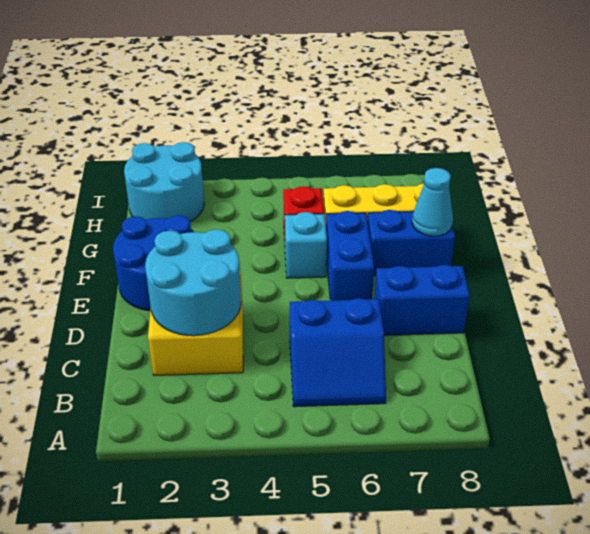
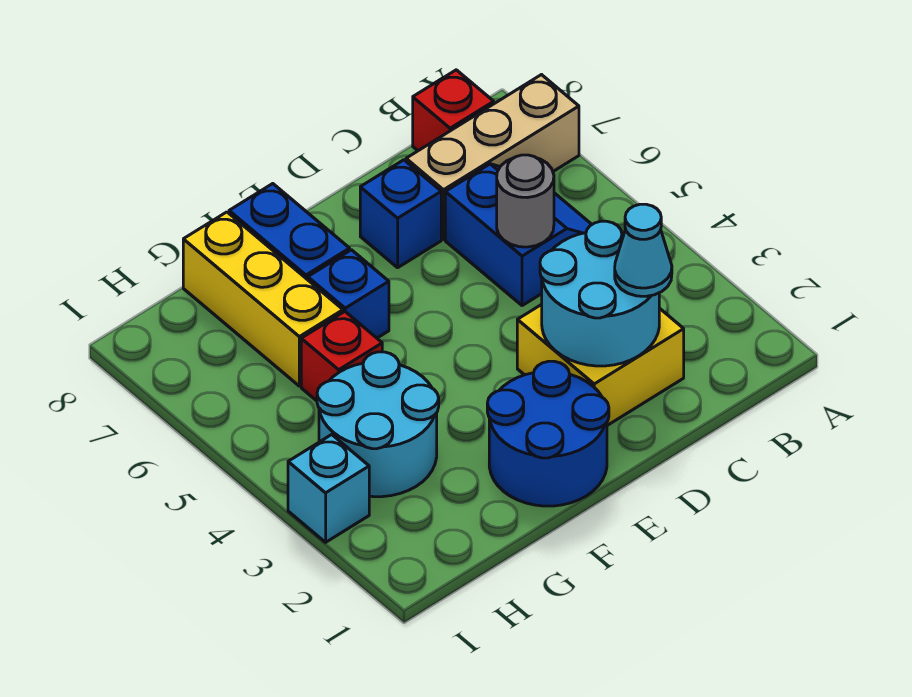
none -> tan brick A7:C7 level 1
none -> red brick B8 level 1
none -> grey round brick C5 level 2
blue brick D7:D8 level 1 -> blue brick D7 level 1
blue brick E6:F6 level 1 -> blue brick F6 level 1
cyan brick F5 level 1 -> cyan brick I3 level 1
cyan cone F8 level 2 -> cyan cone C2 level 3
cyan round brick H1:I2 level 1 -> cyan round brick G3:H4 level 1

